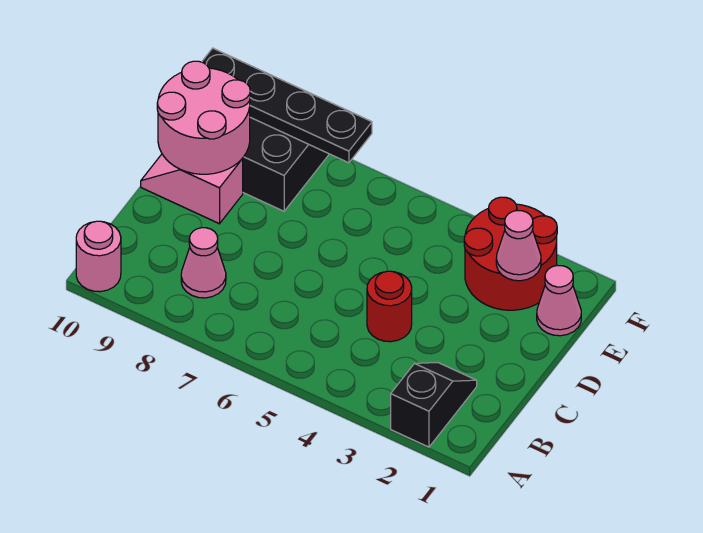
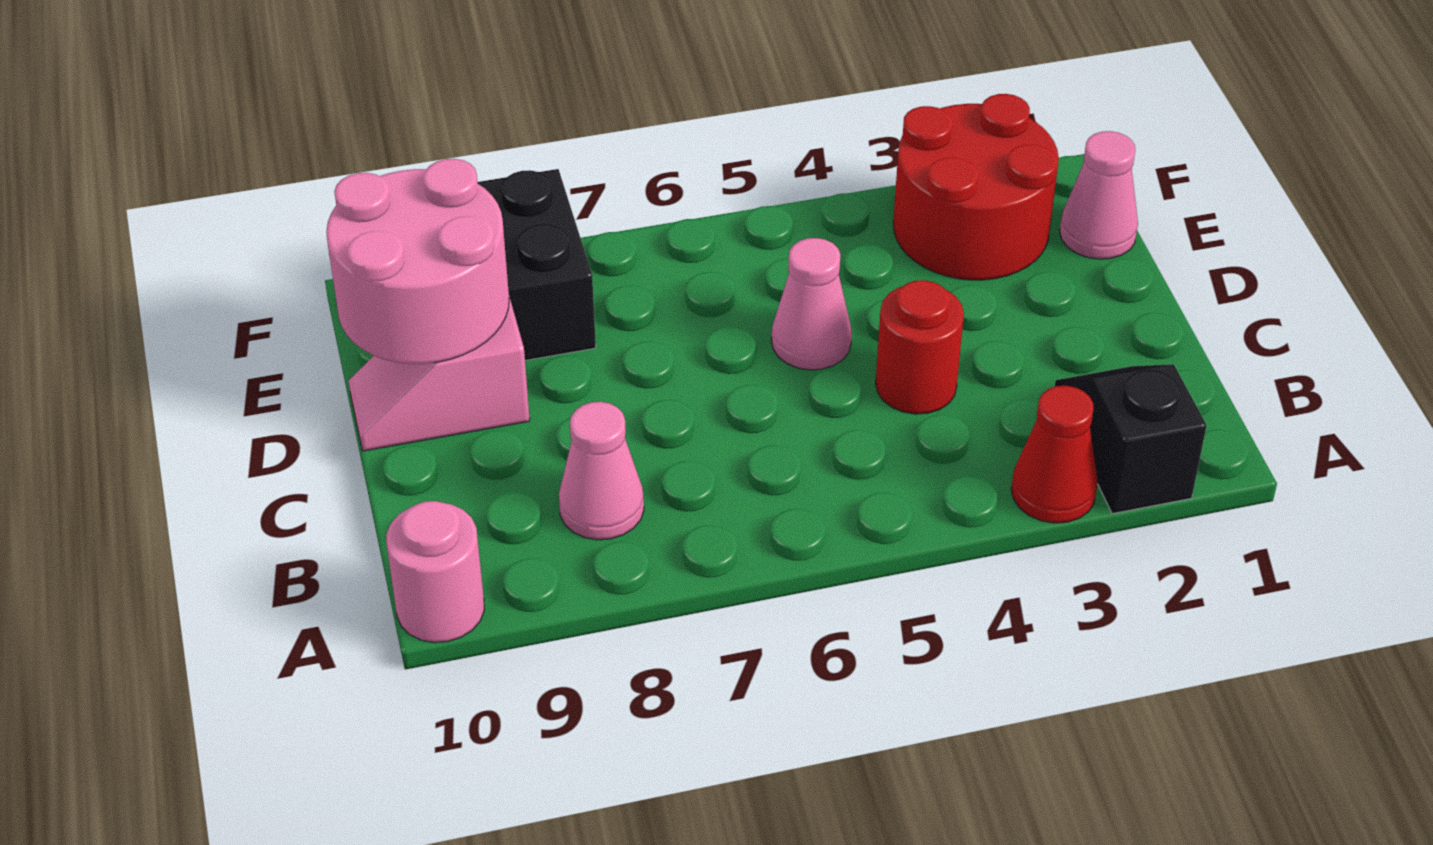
none -> red cone A3 level 1
pink cone E2 level 2 -> pink cone D5 level 1
black plate F7:F10 level 2 -> none

